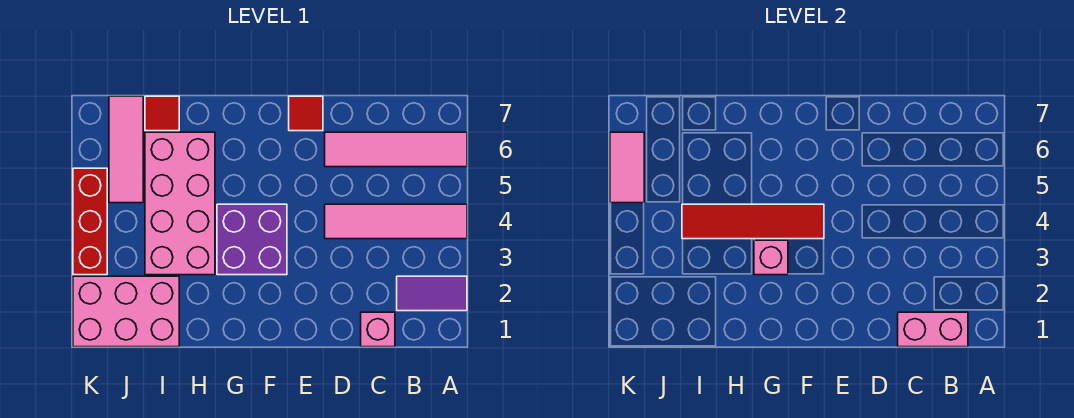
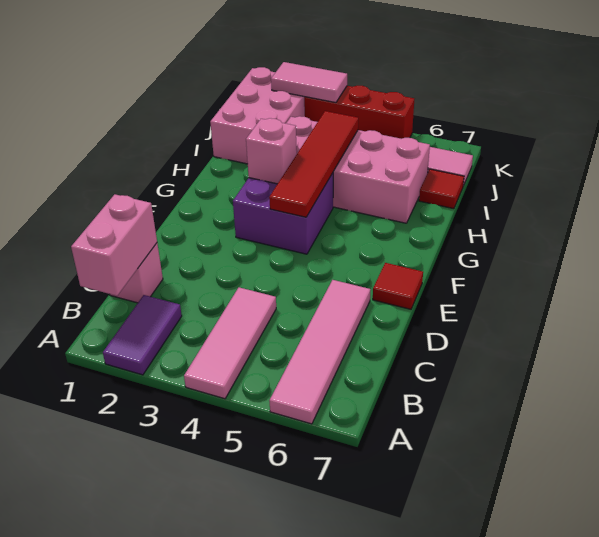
pink tile A4:D4 level 1 -> pink tile A4:C4 level 1
pink tile K5:K6 level 2 -> pink tile K2:K3 level 2

